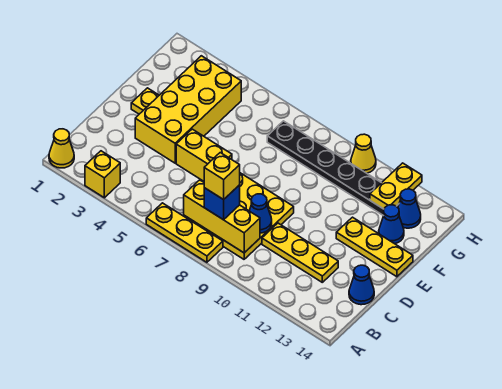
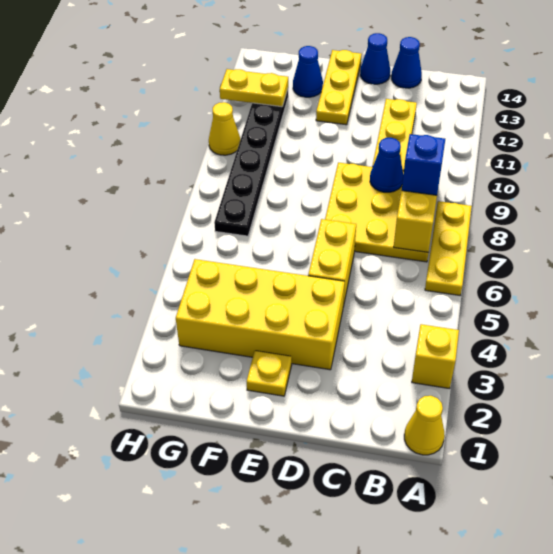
yellow brick B8 level 4 -> none
blue cone G13 level 1 -> blue cone D14 level 1

